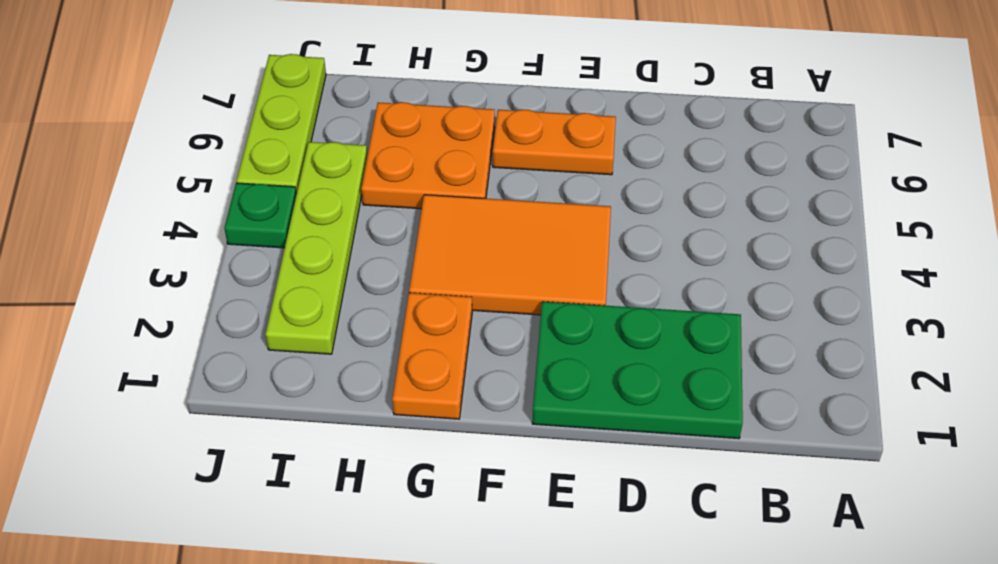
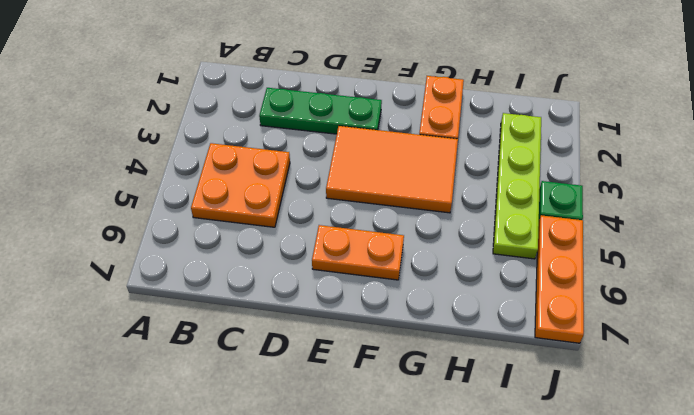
green plate C1:E2 level 1 -> green plate C2:E2 level 1
orange plate G5:H6 level 1 -> orange plate B4:C5 level 1
lime plate J5:J7 level 1 -> orange plate J5:J7 level 1

